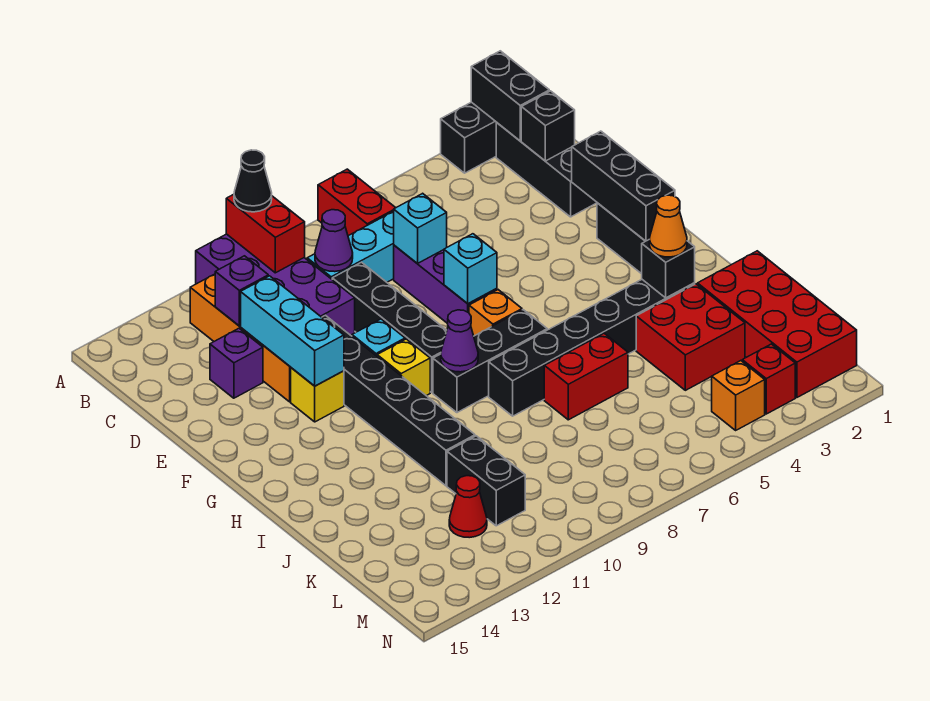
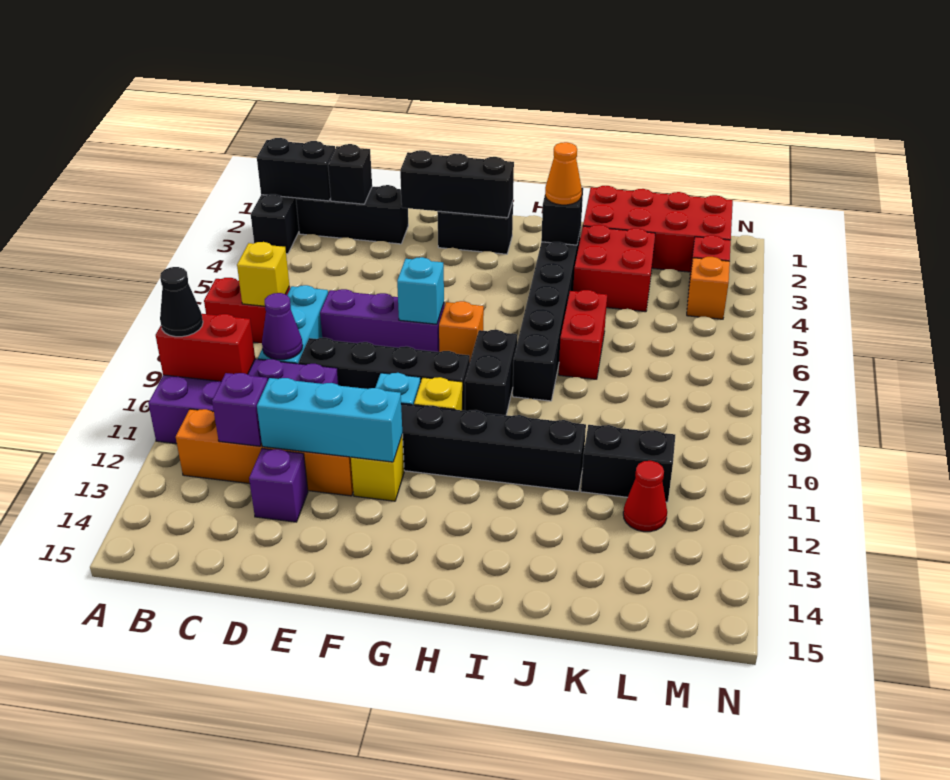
none -> yellow brick B7 level 2
cyan brick D7 level 2 -> none
black brick H7:H9 level 1 -> black brick H8:H9 level 1
purple cone H9 level 2 -> none

